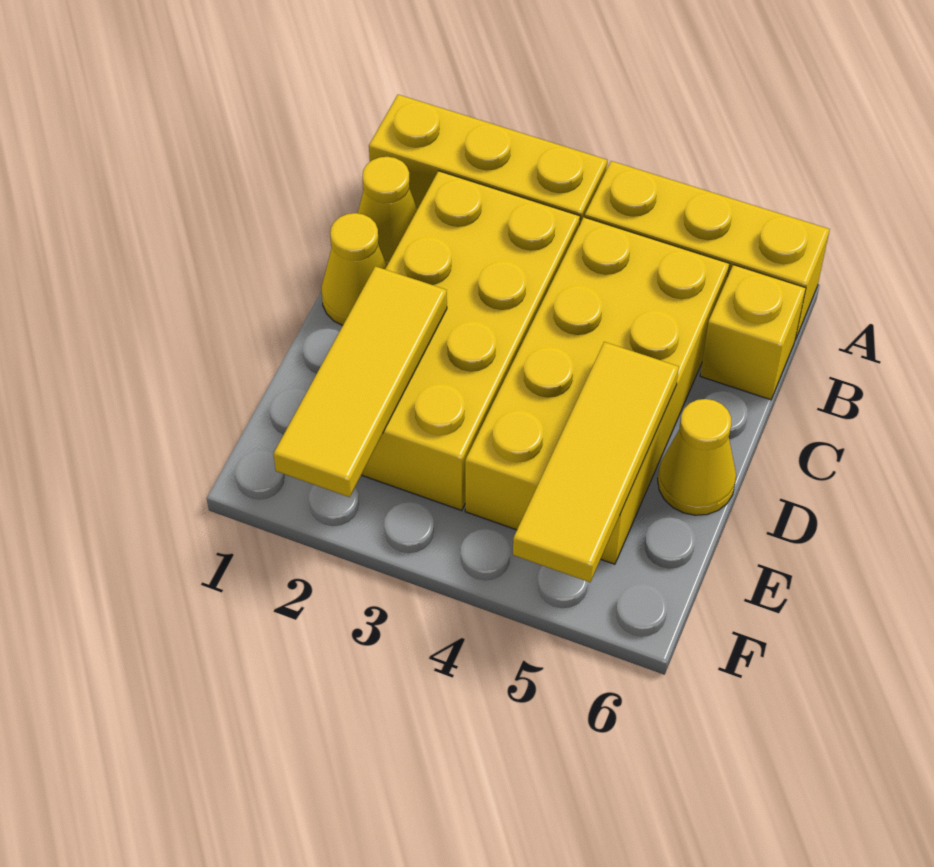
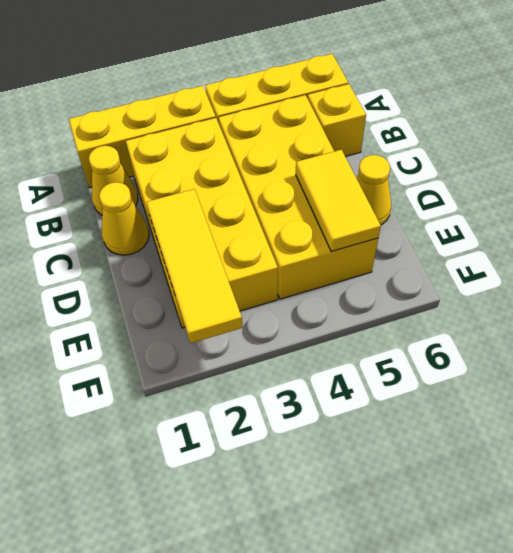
yellow tile D5:F5 level 2 -> yellow tile D5:E5 level 2

